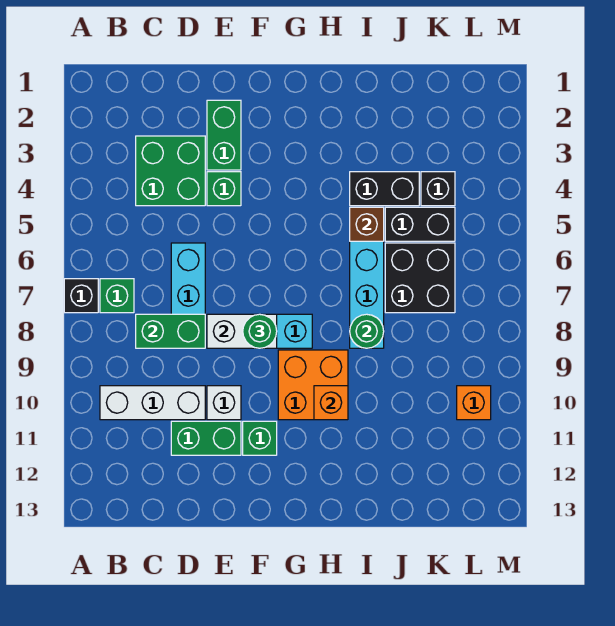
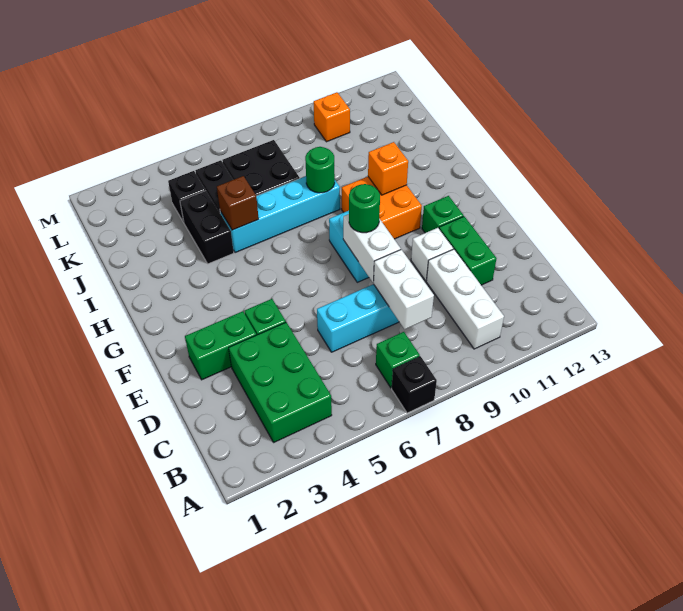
green brick C3:D4 level 1 -> green brick B3:D4 level 1
green brick C8:D8 level 2 -> white brick C8:D8 level 2

